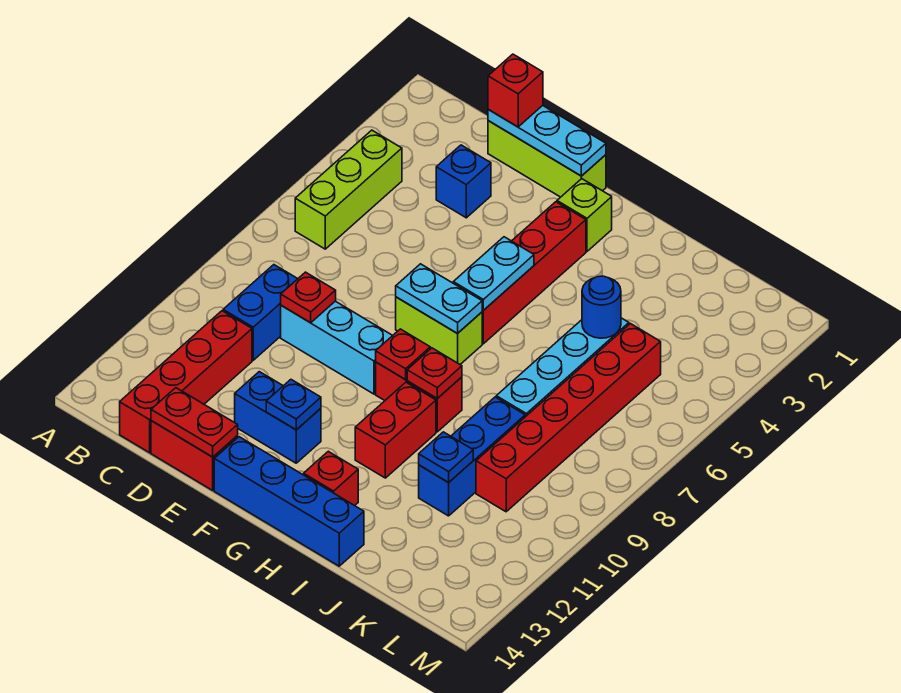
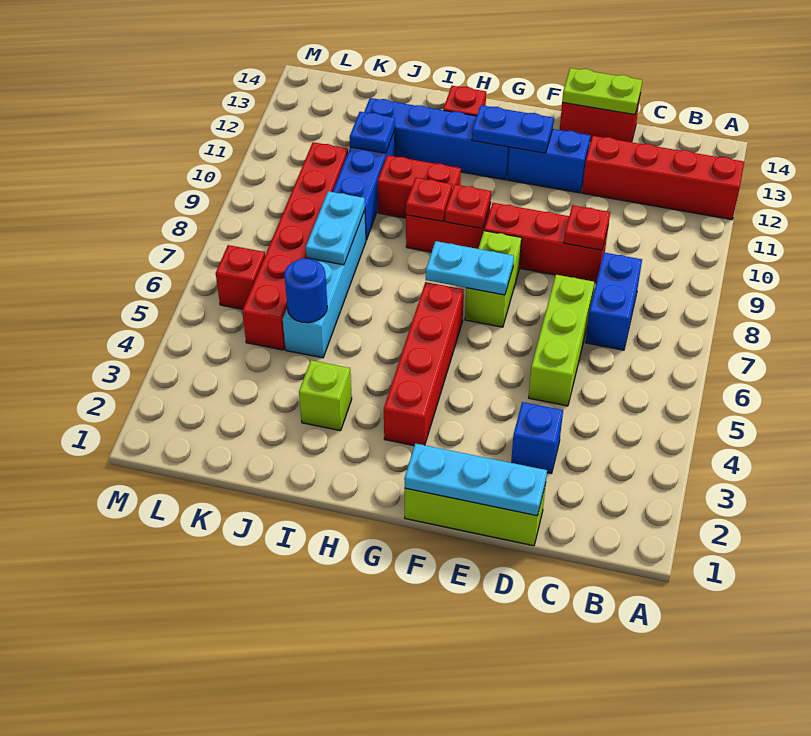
lime brick B4:B6 level 1 -> lime brick D5:D7 level 1
blue brick C9:C10 level 1 -> blue brick C7:C8 level 1
red brick C11:C14 level 1 -> red brick A12:D12 level 1
red brick D1 level 3 -> red brick L6 level 1
cyan brick D9:F9 level 1 -> red brick D9:F9 level 1
red plate D14:E14 level 2 -> lime plate D14:E14 level 2
lime brick F7:G7 level 1 -> lime brick F7:F8 level 1
blue plate F12 level 2 -> blue plate F12:G12 level 2
blue brick F14:I14 level 1 -> blue brick G12:J12 level 1
lime brick G2 level 1 -> lime brick I3 level 1
cyan plate G5:G6 level 2 -> cyan plate J7:J8 level 2
red brick H10:H11 level 1 -> red brick H10:I10 level 1

